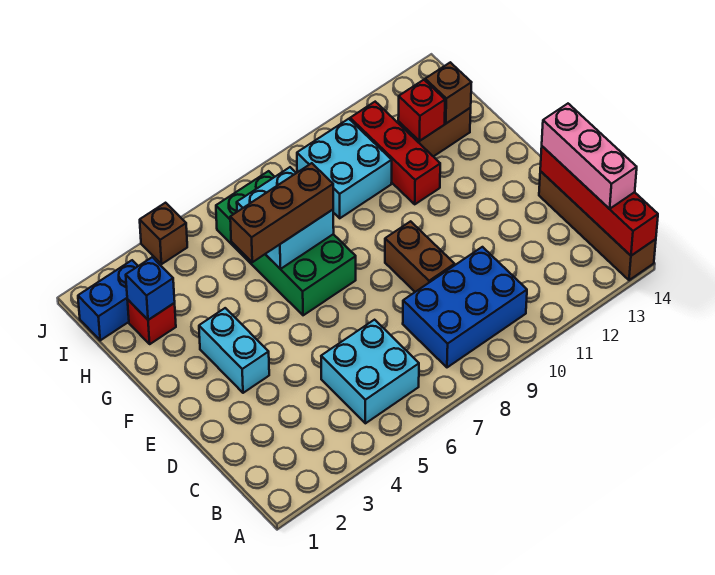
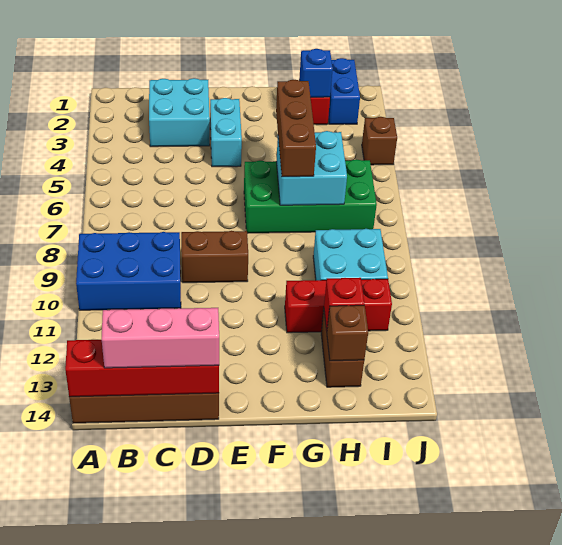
cyan brick B5:C6 level 1 -> cyan brick C2:D3 level 1
blue brick B8:C10 level 1 -> blue brick A9:C10 level 1
cyan brick E3:F3 level 1 -> cyan brick E3:E4 level 1

